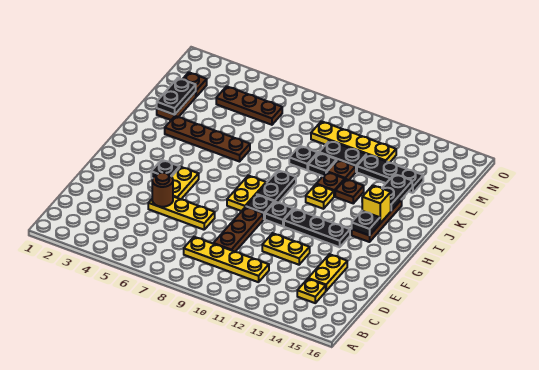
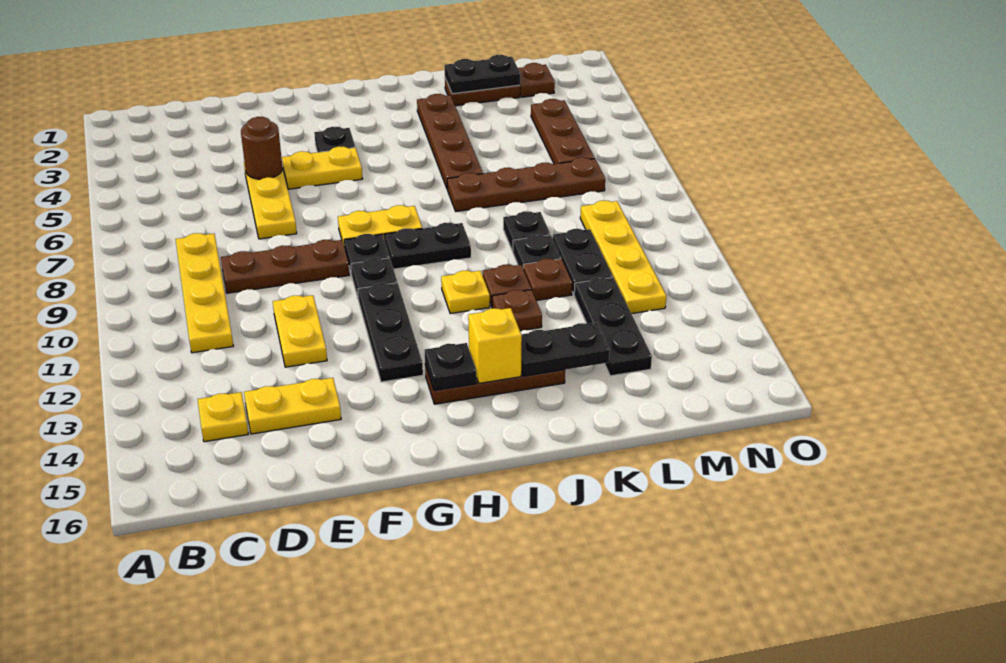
none -> brown plate J7:M7 level 1

